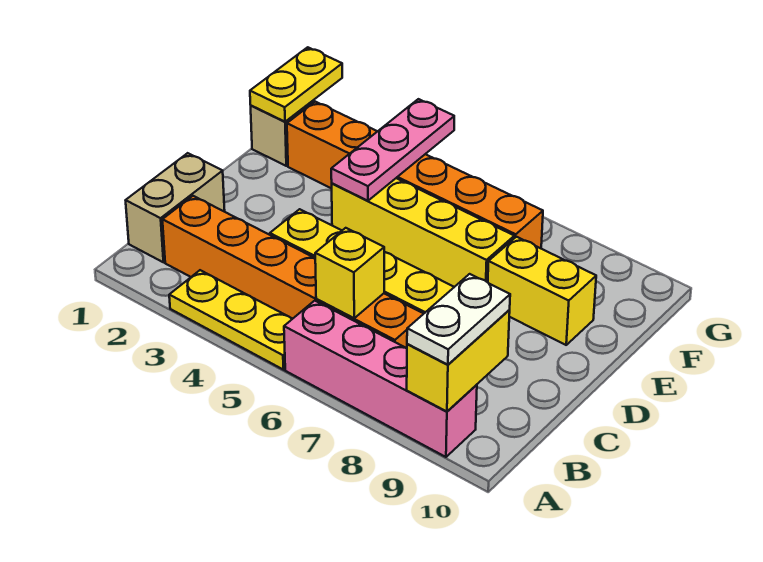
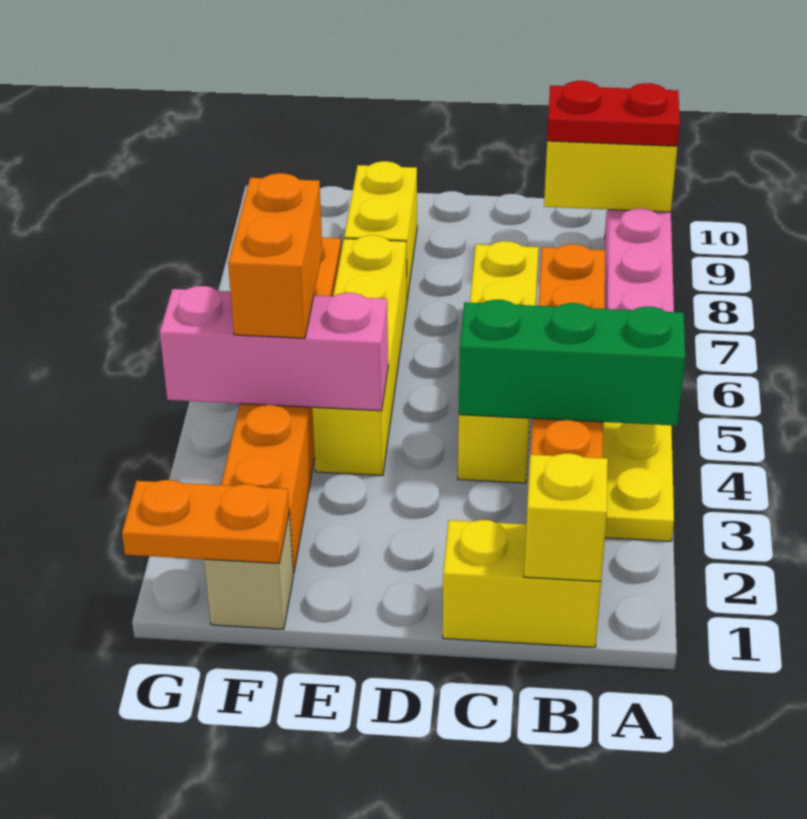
none -> green brick A4:C4 level 2
white plate A9:B9 level 3 -> red plate A9:B9 level 3
tan brick B1:C1 level 1 -> yellow brick B1:C1 level 1
yellow brick B6 level 2 -> yellow brick B1 level 2
pink plate E4:G4 level 2 -> pink brick E4:G4 level 2
yellow plate F1:G1 level 2 -> orange plate F1:G1 level 2
none -> orange brick F4:F5 level 3

